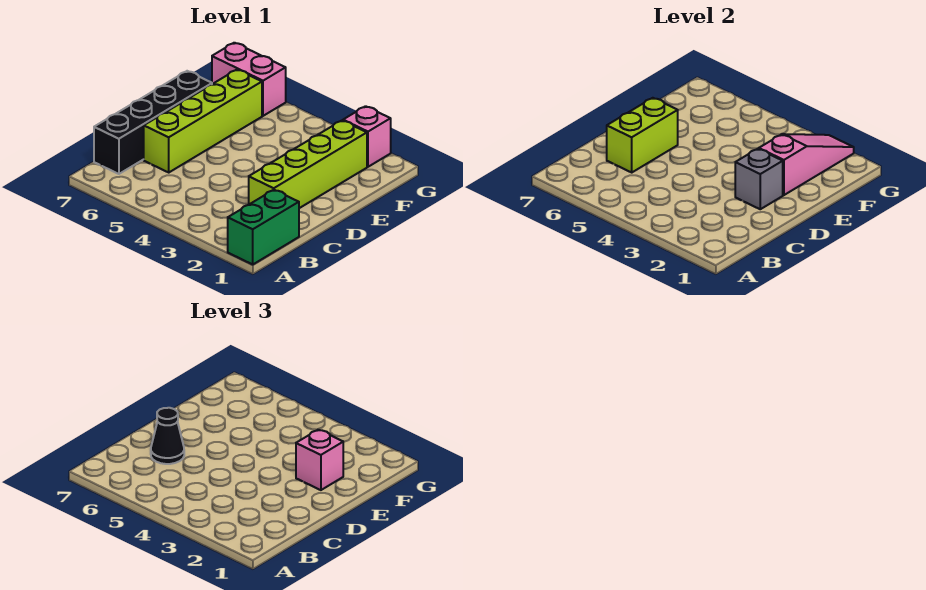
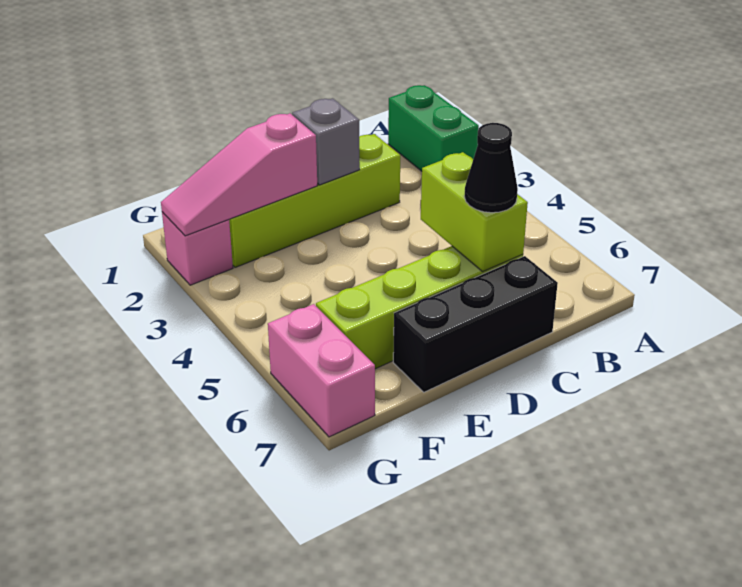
green brick A1:B1 level 1 -> green brick A1:A2 level 1
black brick B7:E7 level 1 -> black brick C7:E7 level 1
lime brick C6:D6 level 2 -> lime brick C5:C6 level 2
pink brick E2 level 3 -> none

